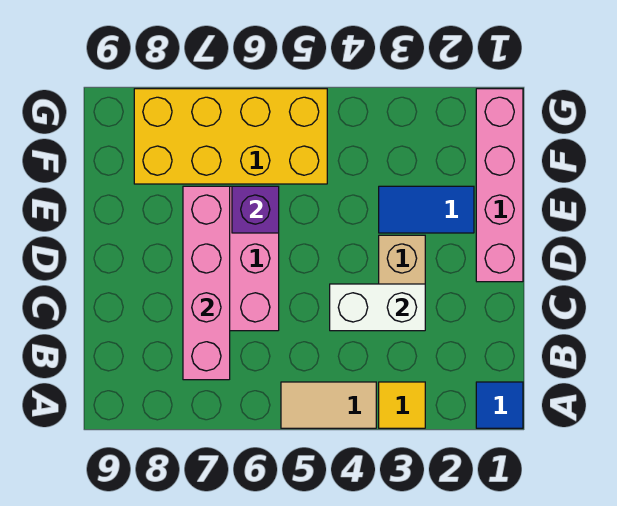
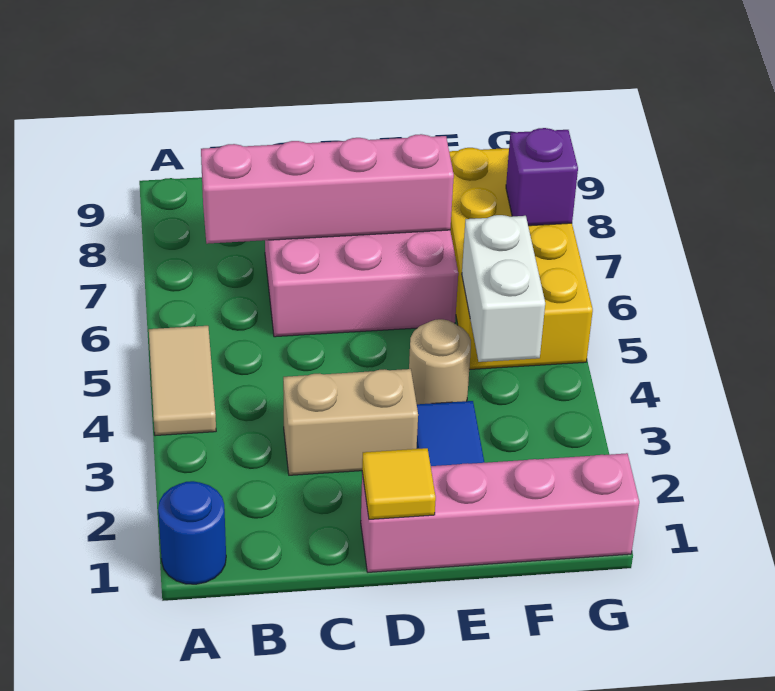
blue tile A1 level 1 -> blue round brick A1 level 1
yellow tile A3 level 1 -> yellow tile D1 level 2
white brick C3:C4 level 2 -> white brick F4:F5 level 2
none -> tan round brick E4 level 1
purple brick E6 level 2 -> purple brick G7 level 2

